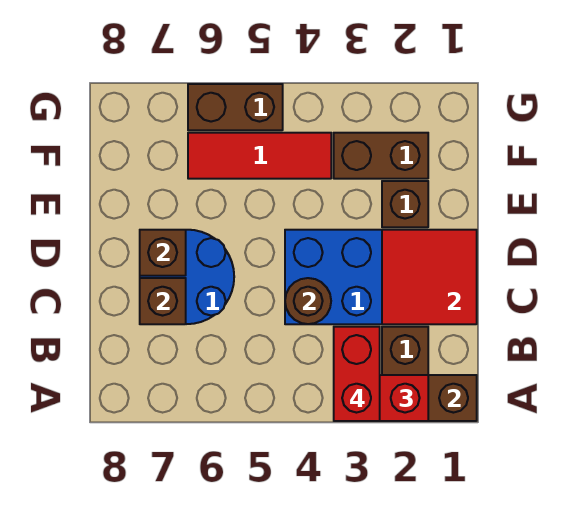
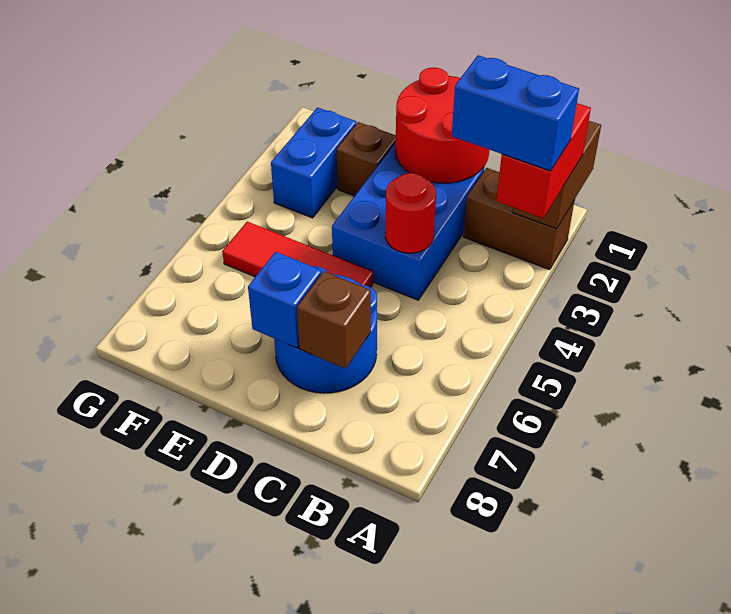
red brick A3:B3 level 4 -> blue brick A3:B3 level 4
red tile C1:D2 level 2 -> red round brick C1:D2 level 2
brown round brick C4 level 2 -> red round brick C4 level 2
brown brick D7 level 2 -> blue brick D7 level 2
brown brick F2:F3 level 1 -> blue brick F2:F3 level 1
red tile F4:F6 level 1 -> red tile D5:F5 level 1
brown brick G5:G6 level 1 -> none

